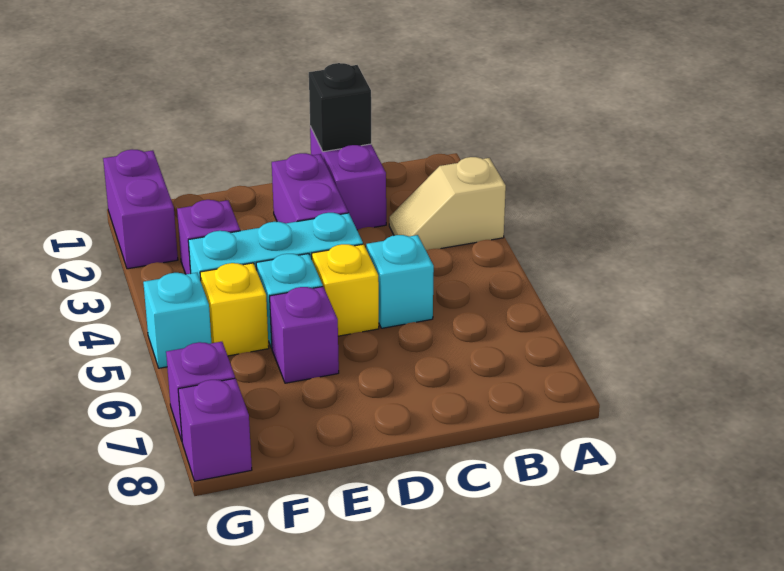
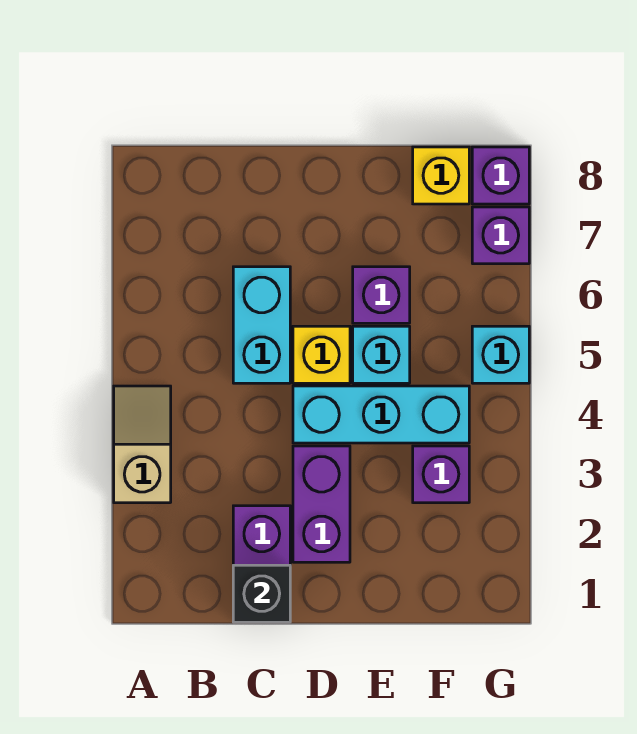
tan slope A3:B3 level 1 top A -> tan slope A3:A4 level 1 top 3
cyan brick C5 level 1 -> cyan brick C5:C6 level 1
yellow brick F5 level 1 -> yellow brick F8 level 1
purple brick G1:G2 level 1 -> none

